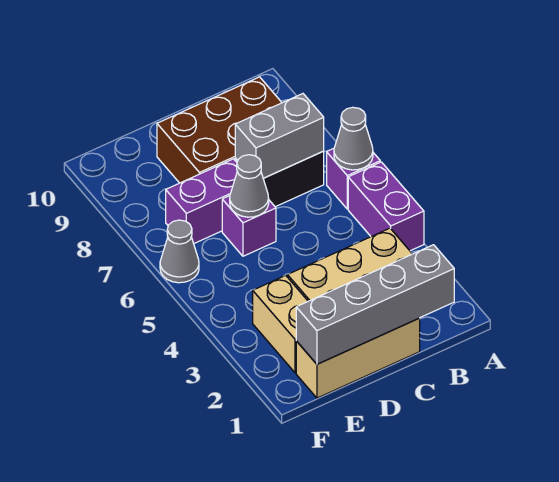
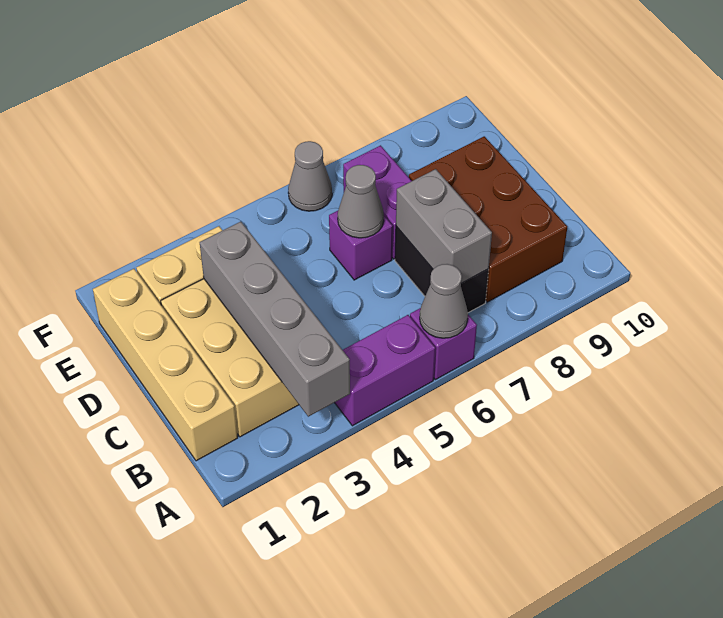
grey brick B1:E1 level 2 -> grey brick A3:D3 level 2
tan brick C1:E1 level 1 -> tan brick B1:E1 level 1

